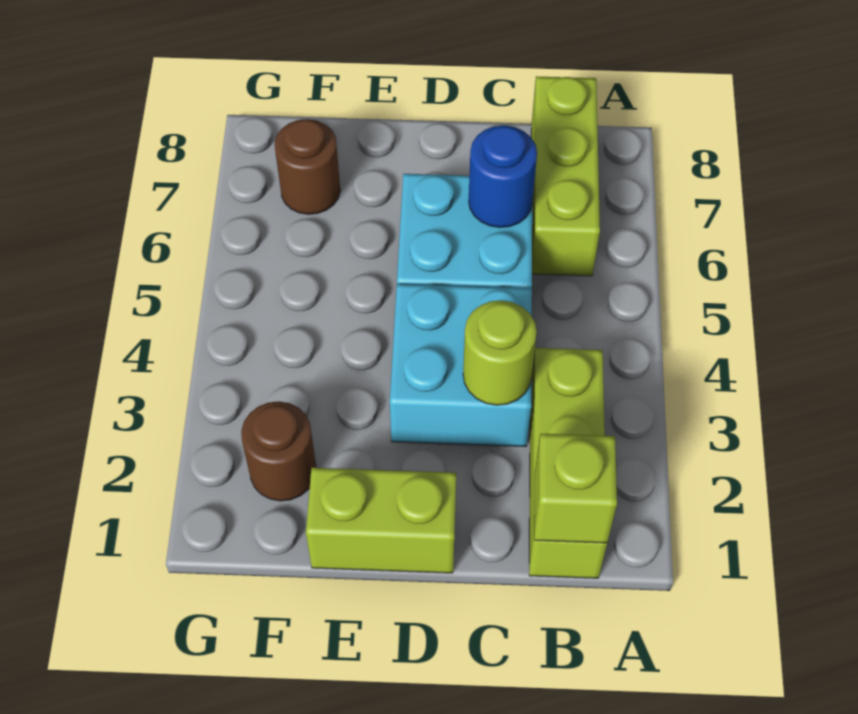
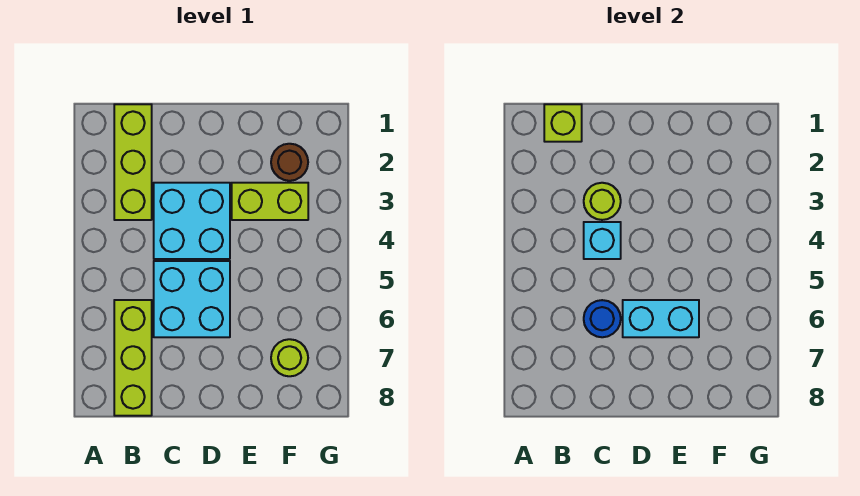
none -> cyan brick C4 level 2
lime brick D1:E1 level 1 -> lime brick E3:F3 level 1
none -> cyan brick D6:E6 level 2
brown round brick F7 level 1 -> lime round brick F7 level 1

